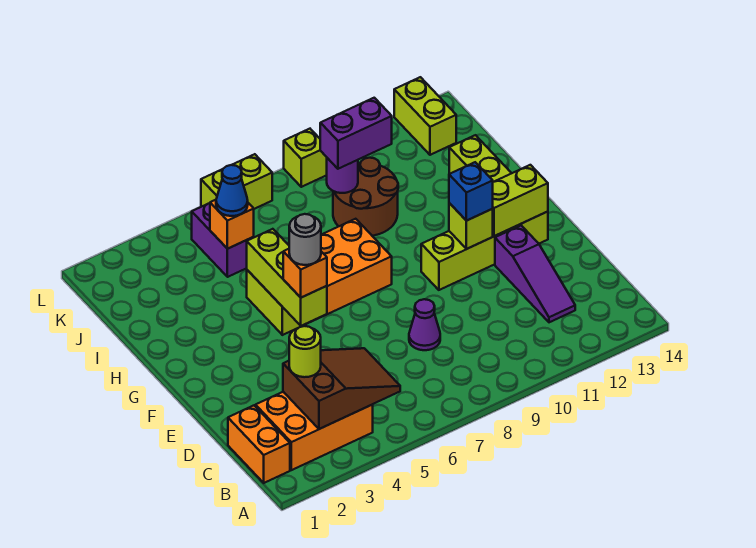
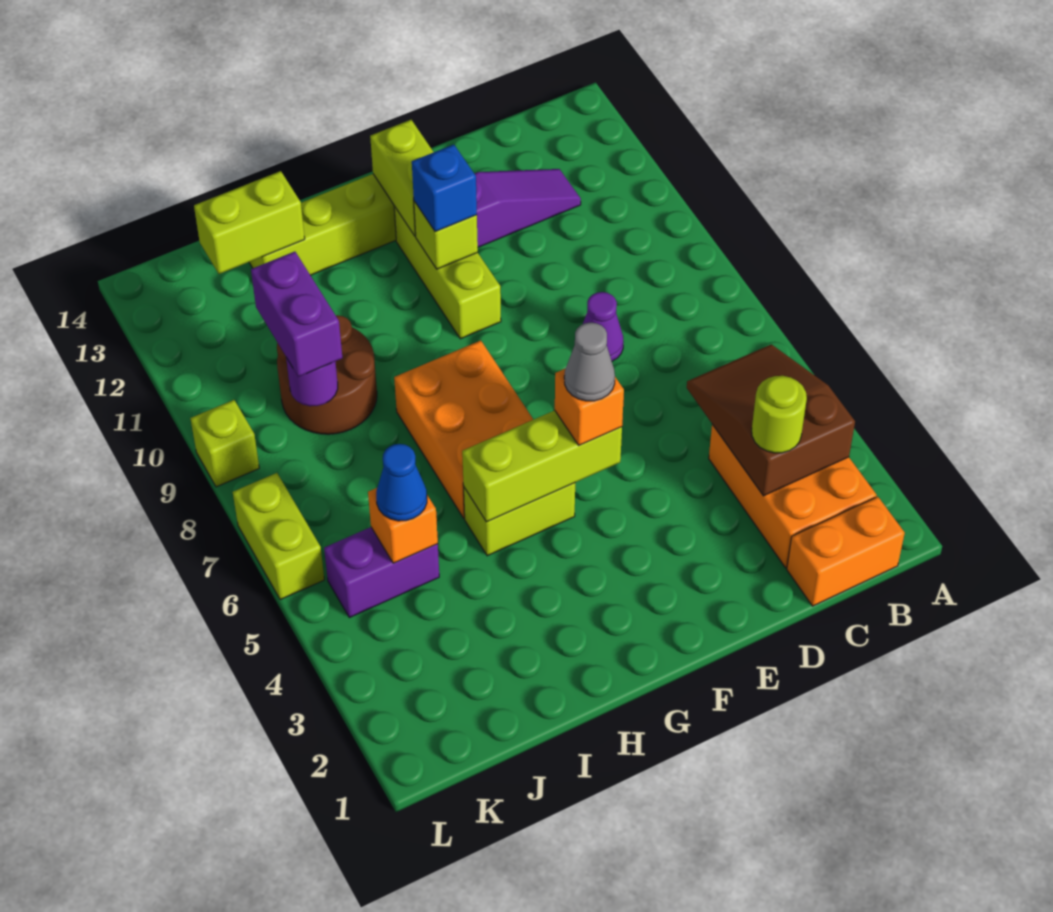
grey round brick F5 level 4 -> grey cone F5 level 4
lime brick K13:L13 level 1 -> lime brick I13:J13 level 2

